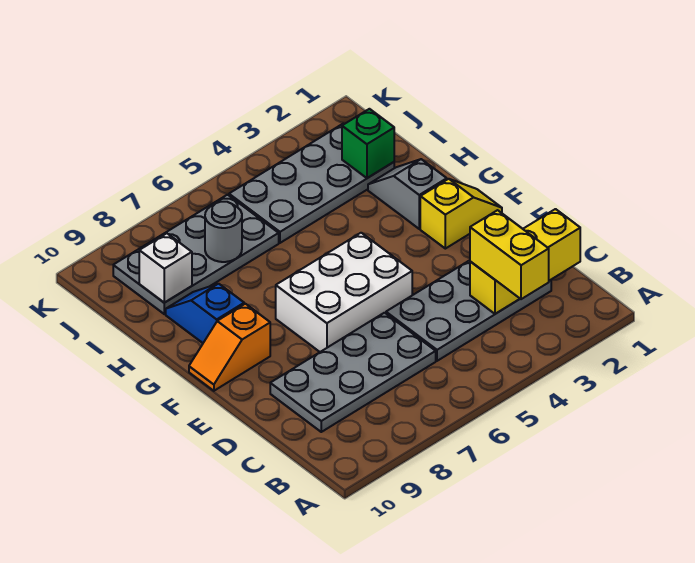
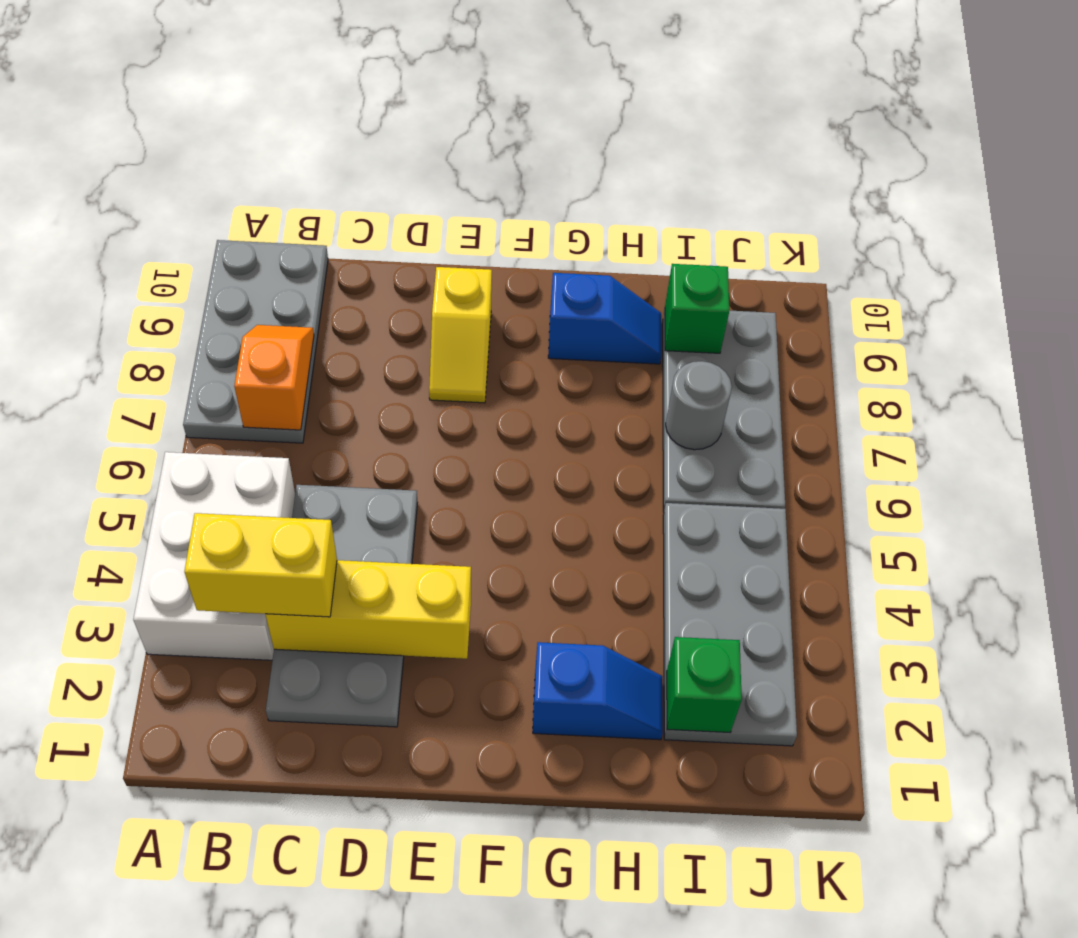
yellow brick C1:C3 level 2 -> yellow brick C3:E3 level 2
grey plate C6:D9 level 1 -> grey plate A7:B10 level 1
white brick E5:F7 level 1 -> white brick A3:B5 level 1
yellow slope F1:F2 level 1 top 2 -> yellow slope E8:E9 level 1 top 9
orange slope F9:F10 level 1 top 9 -> orange slope B7:B8 level 2 top 7
grey slope G2:H2 level 1 top G -> blue slope G2:H2 level 1 top G
white brick I9 level 2 -> green brick I9 level 2

